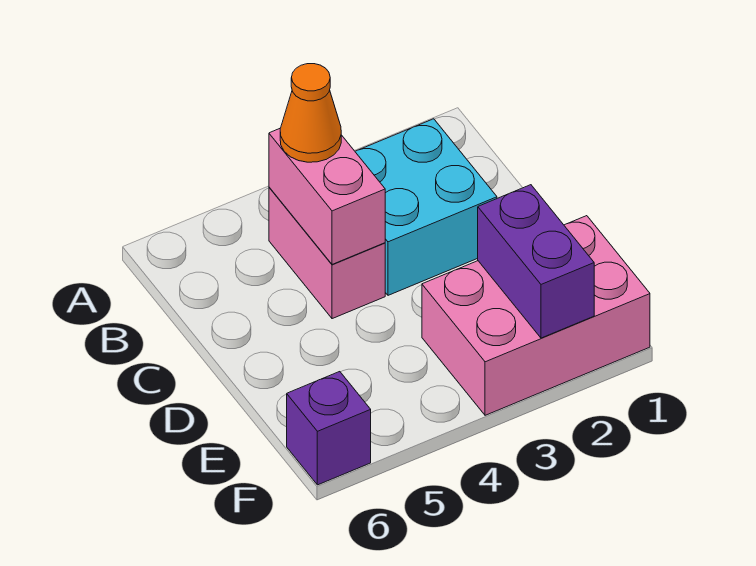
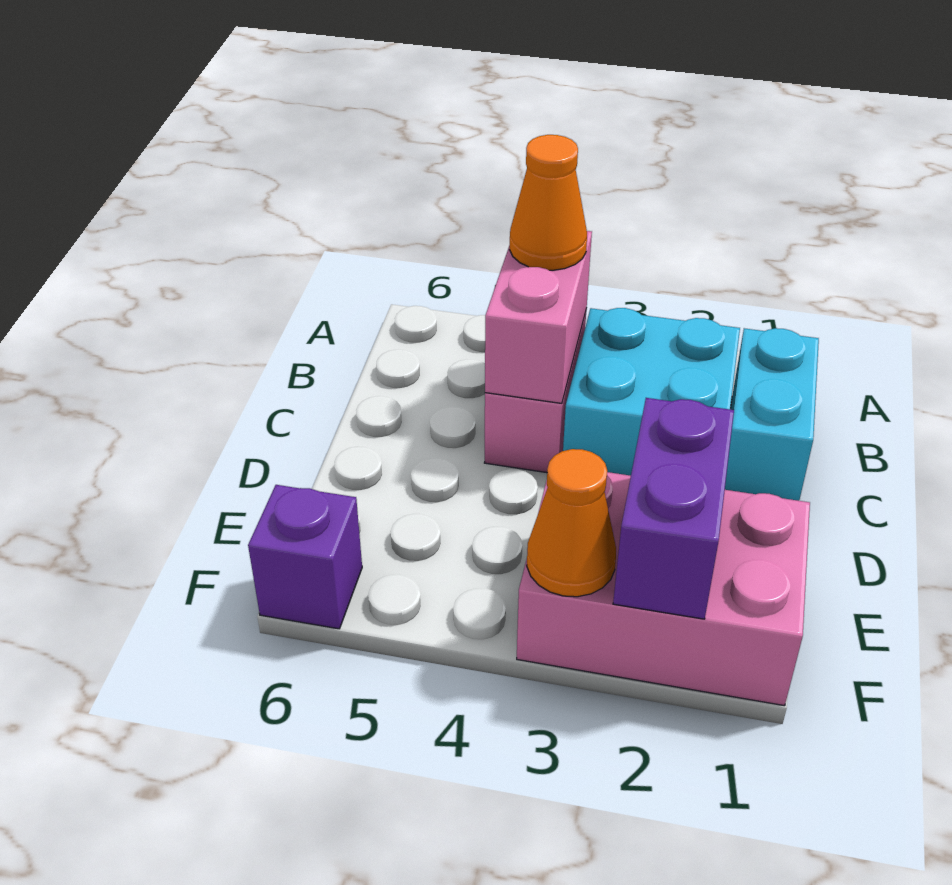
none -> cyan brick B1:C1 level 1
none -> orange cone F3 level 2

